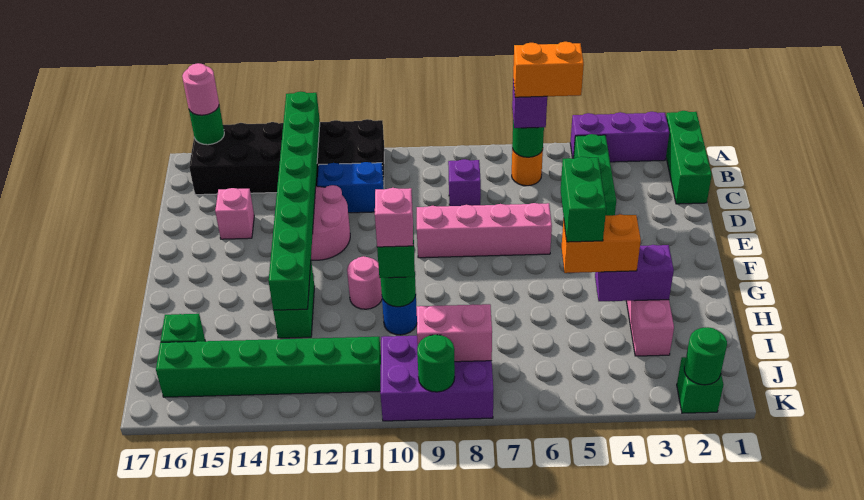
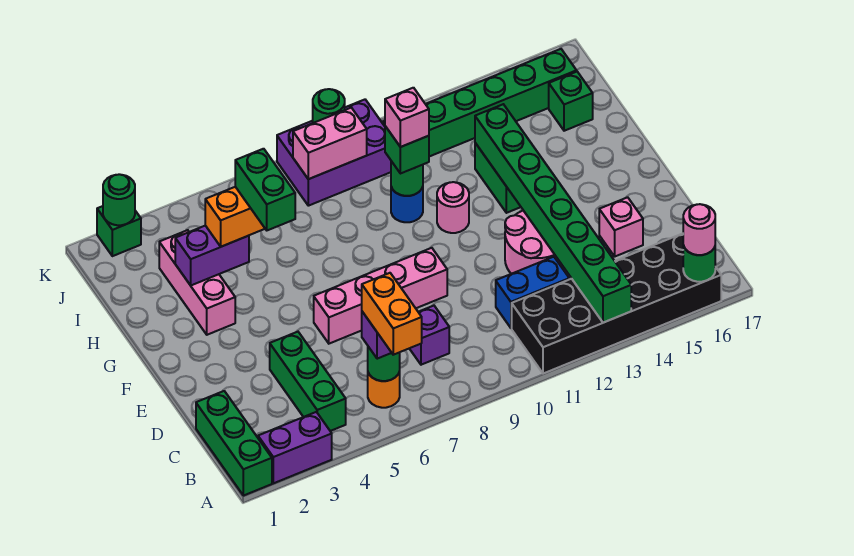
purple brick A2:A4 level 1 -> purple brick A2:A3 level 1
orange brick B5:B6 level 4 -> orange brick A6:B6 level 4

